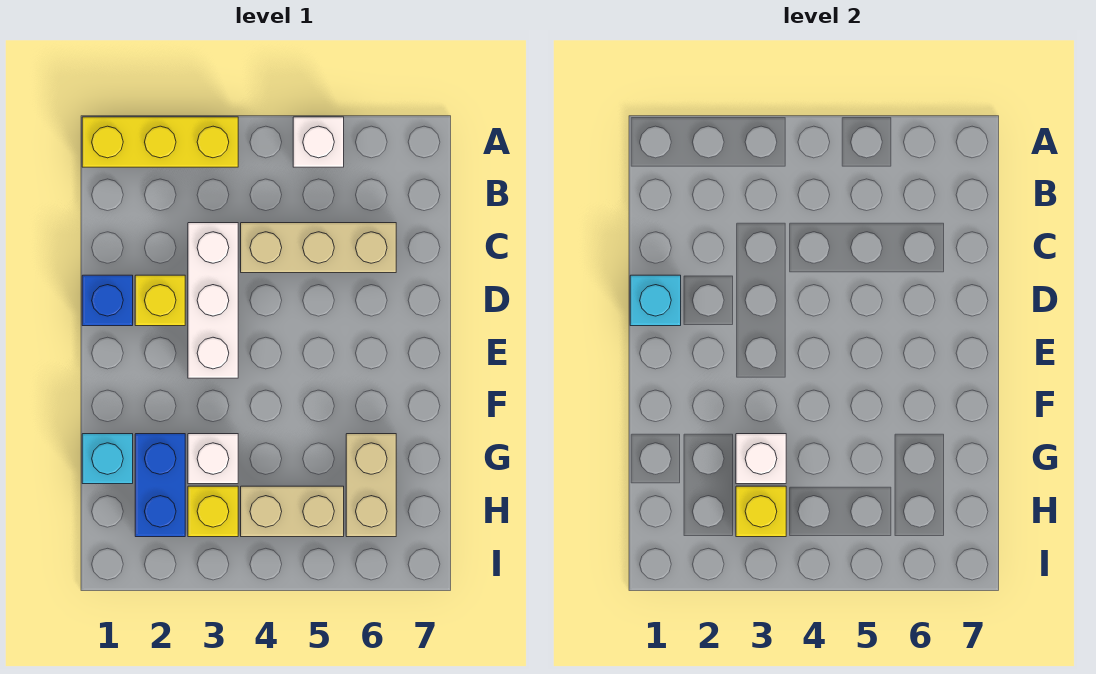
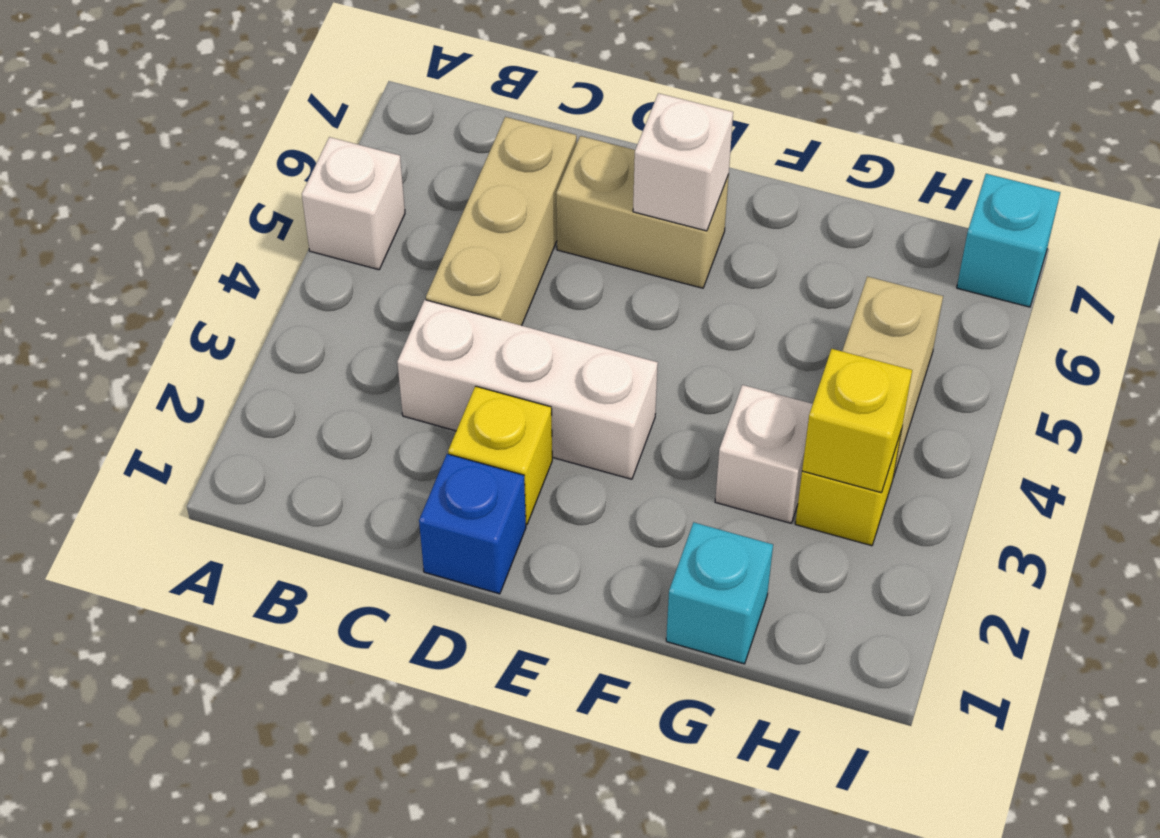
yellow brick A1:A3 level 1 -> none
cyan brick D1 level 2 -> cyan brick I7 level 1
blue brick G2:H2 level 1 -> none
white brick G3 level 2 -> white brick E6 level 2
tan brick G6:H6 level 1 -> tan brick D6:E6 level 1

